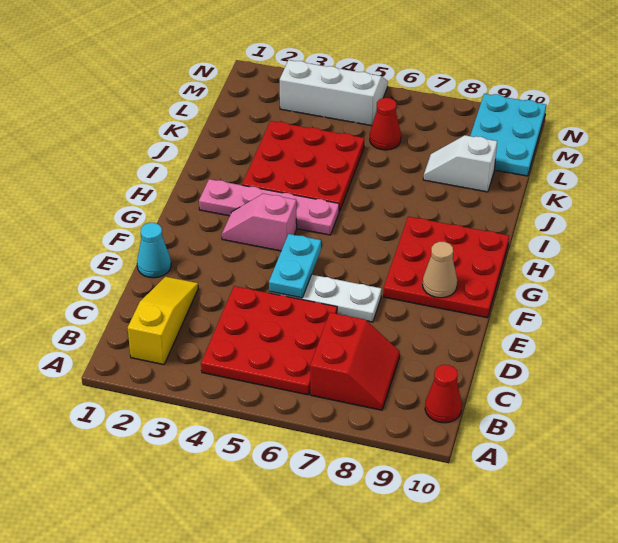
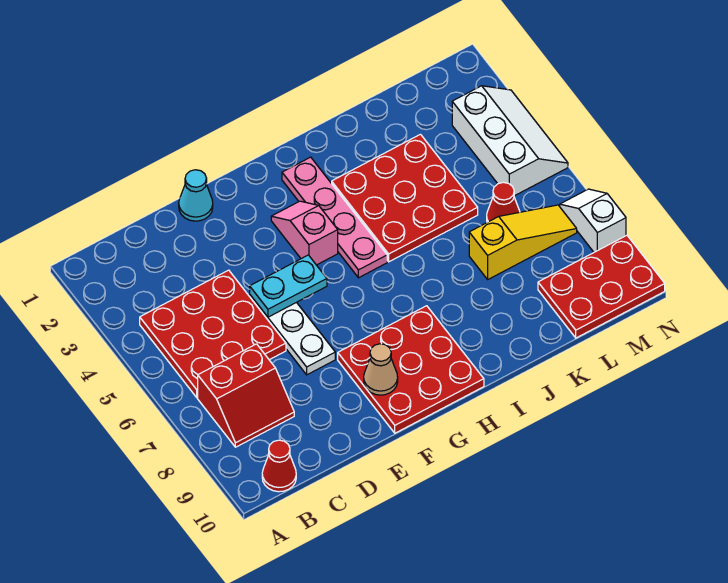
yellow slope B2:D2 level 1 top B -> yellow slope K7:M7 level 1 top K
white slope K8:K9 level 1 top 9 -> white slope N7:N8 level 1 top 8
cyan plate L9:N10 level 1 -> red plate L9:N10 level 1

